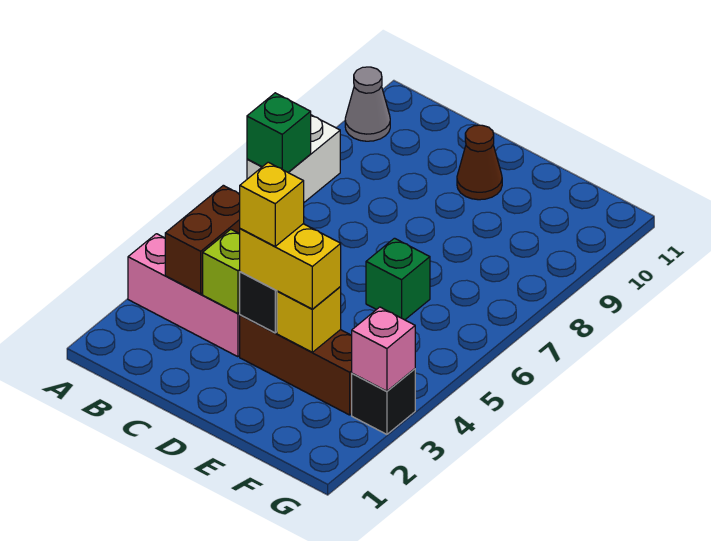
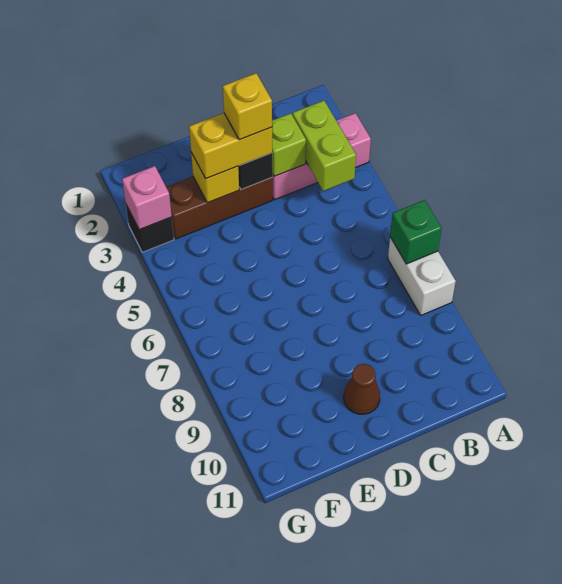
grey cone A10 level 1 -> none
brown brick B3:B4 level 2 -> lime brick B3:B4 level 2
green brick E6 level 1 -> none

